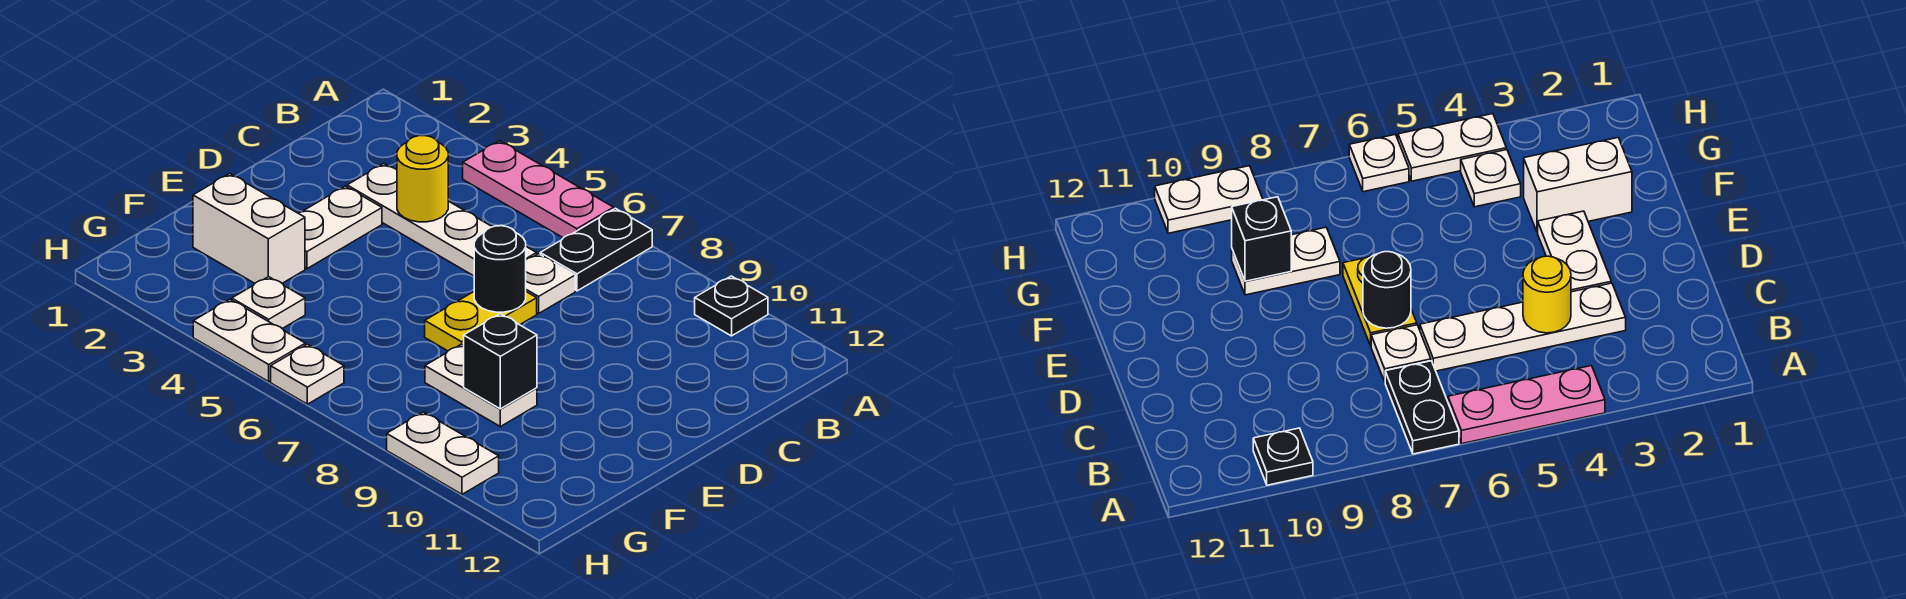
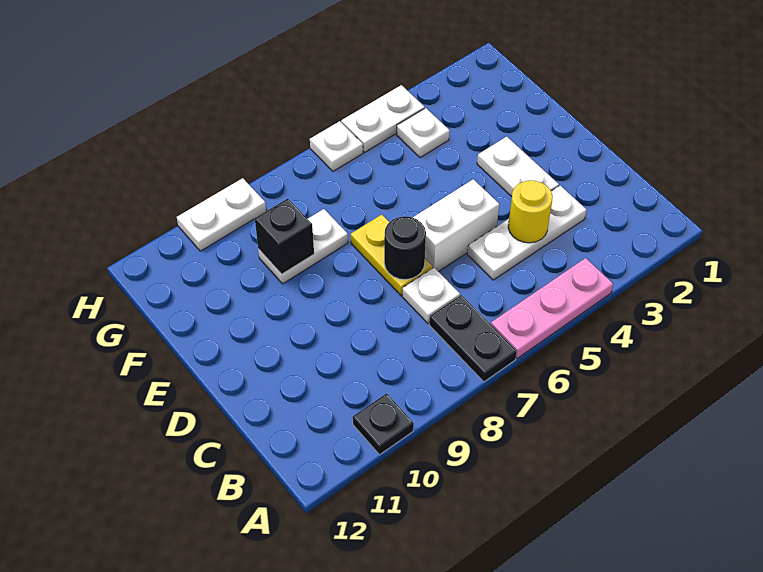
white plate C3:C6 level 1 -> white plate C3:C5 level 1
white brick F2:F3 level 1 -> white brick D5:D6 level 1

